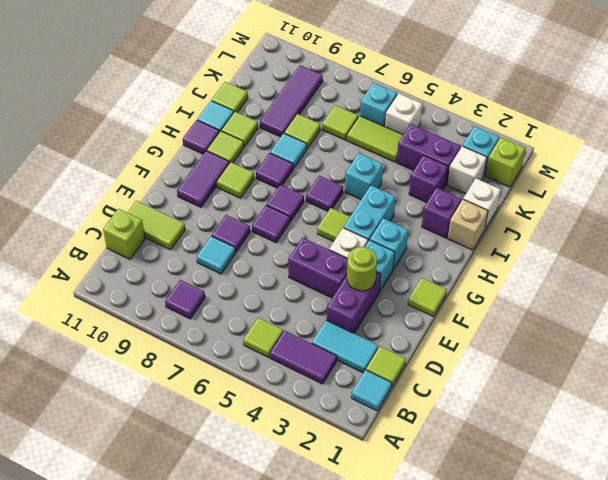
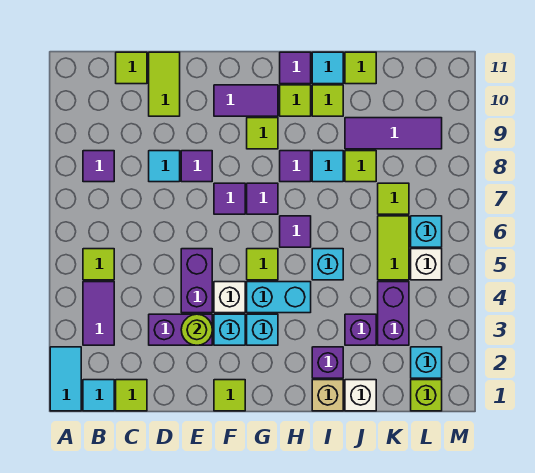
cyan tile C2:C3 level 1 -> cyan tile A1:A2 level 1
lime brick C11 level 1 -> lime tile C11 level 1
white brick K2 level 1 -> none

